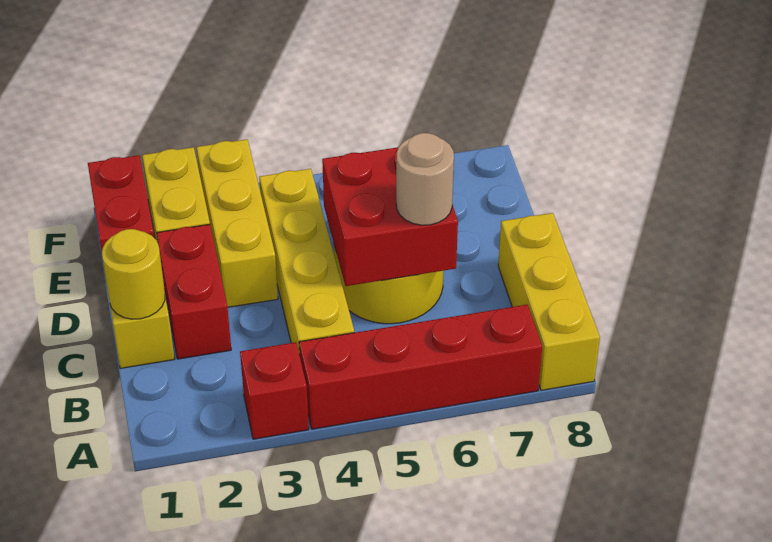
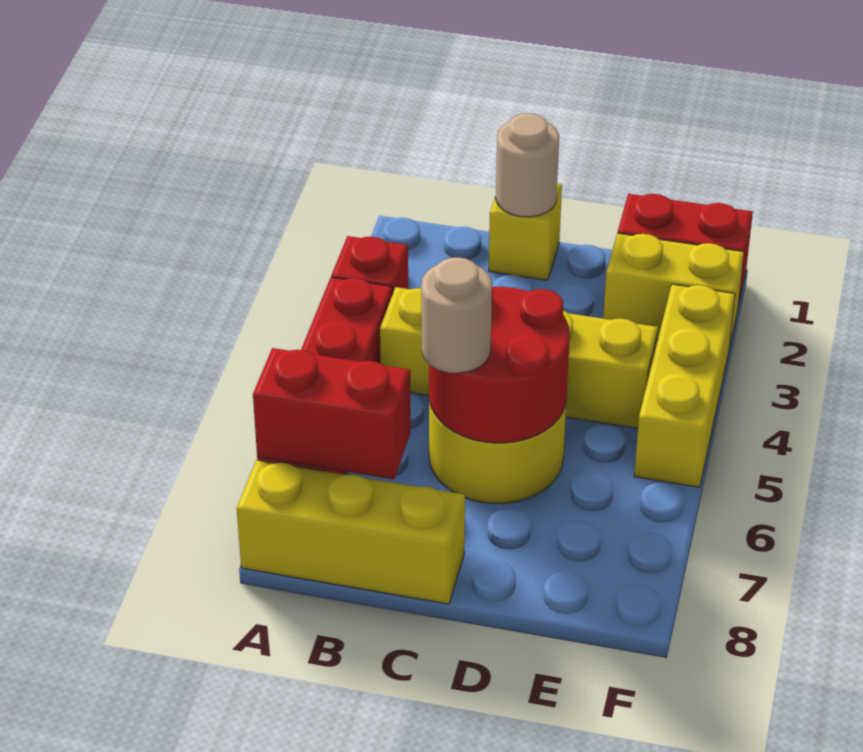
yellow round brick C1 level 2 -> tan round brick C1 level 2
red brick C2:D2 level 1 -> red brick A7:B7 level 2
red brick C5:D6 level 2 -> red round brick C5:D6 level 2
yellow brick D3:F3 level 1 -> yellow brick F3:F5 level 1

